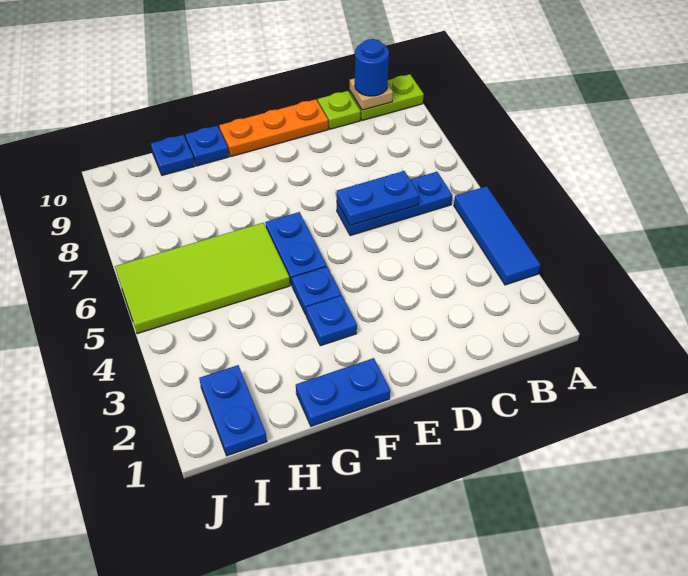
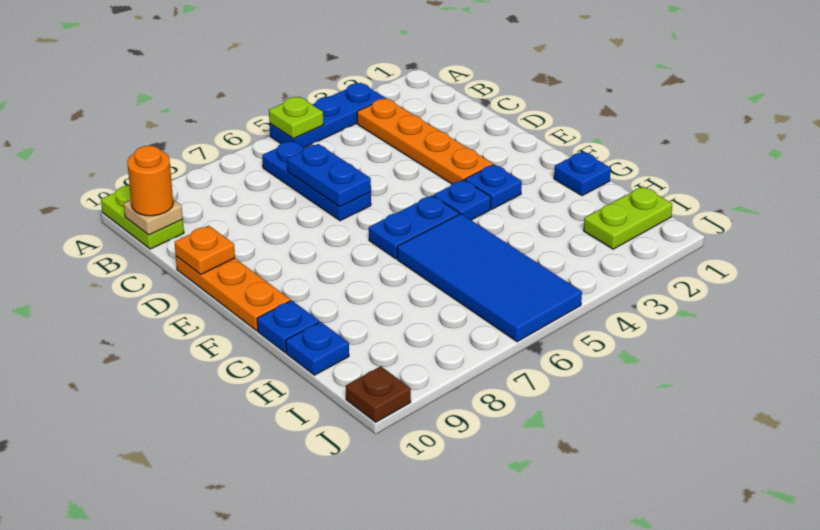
blue tile A3:A5 level 1 -> blue plate A3:A5 level 1
none -> orange plate B3:E3 level 1
blue round brick B10 level 3 -> orange round brick B10 level 3
lime plate C10 level 1 -> lime plate A5 level 2
none -> orange plate D10 level 2
blue plate F1:G1 level 1 -> blue plate G1 level 1
lime tile G5:J6 level 1 -> blue tile G5:J6 level 1
blue plate I1:I2 level 1 -> lime plate I1:I2 level 1
none -> brown plate J10 level 1

